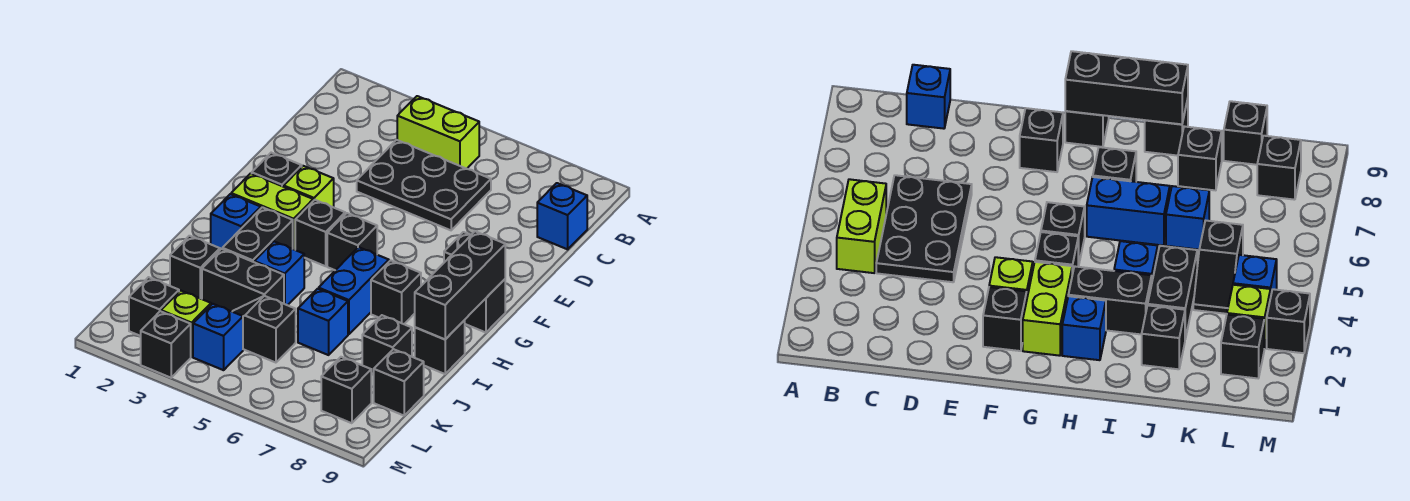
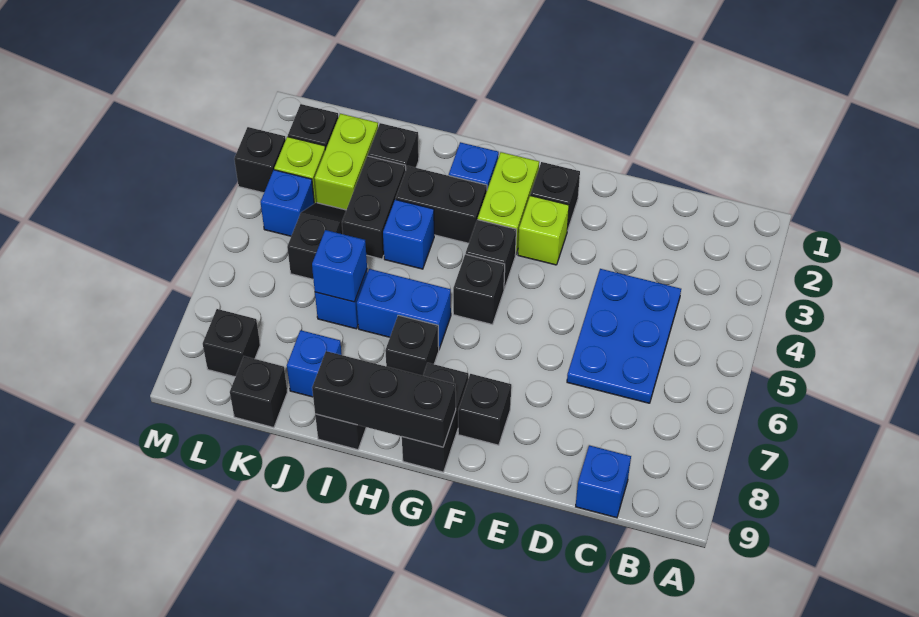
lime brick B4:B5 level 1 -> lime brick K2:K3 level 1
black plate C4:D6 level 1 -> blue plate C4:D6 level 1
black brick G9 level 1 -> black brick G8:G9 level 1
none -> blue brick J6 level 2
black brick J8 level 1 -> blue brick J8 level 1

